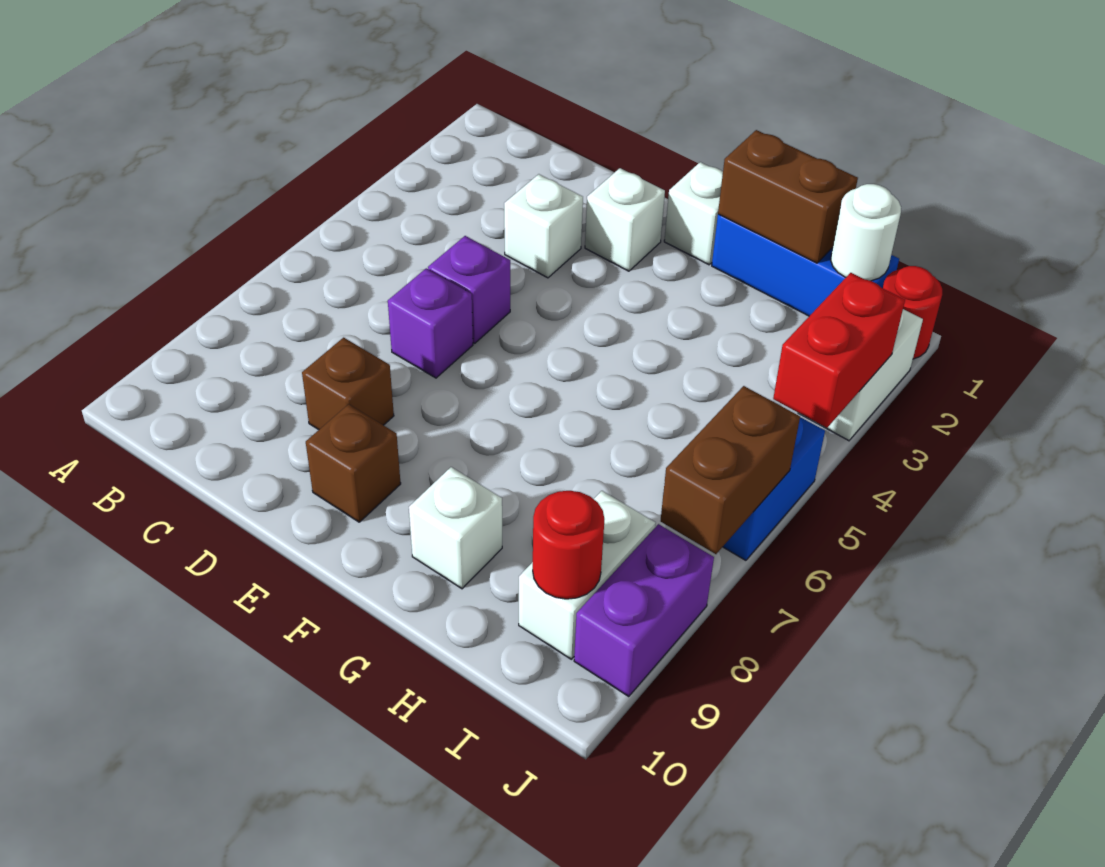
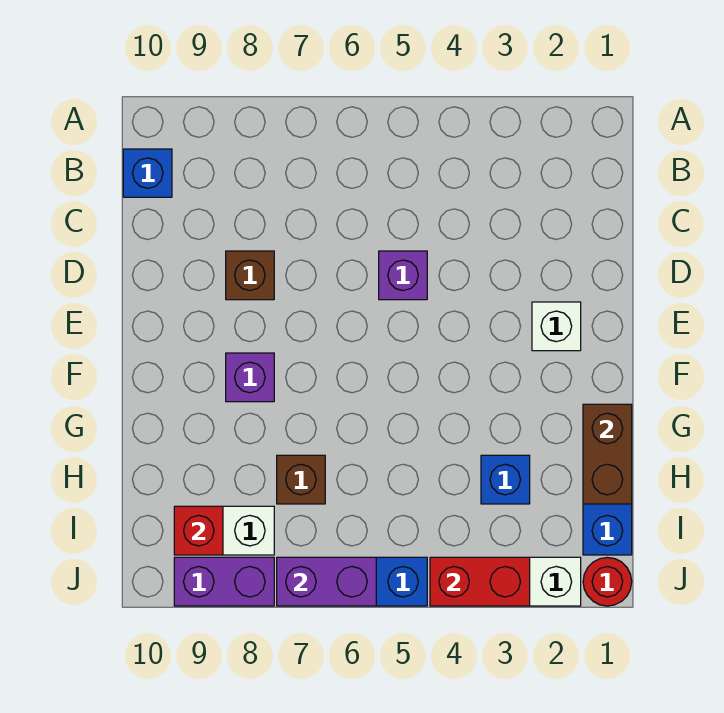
none -> blue brick B10 level 1
white brick D3 level 1 -> none
purple brick D6 level 1 -> purple brick F8 level 1
brown brick E9 level 1 -> brown brick H7 level 1
white brick F1 level 1 -> none
white brick G9 level 1 -> none
none -> blue brick H3 level 1
white round brick I1 level 2 -> none
red round brick I9 level 2 -> red brick I9 level 2
brown brick J6:J7 level 2 -> purple brick J6:J7 level 2

